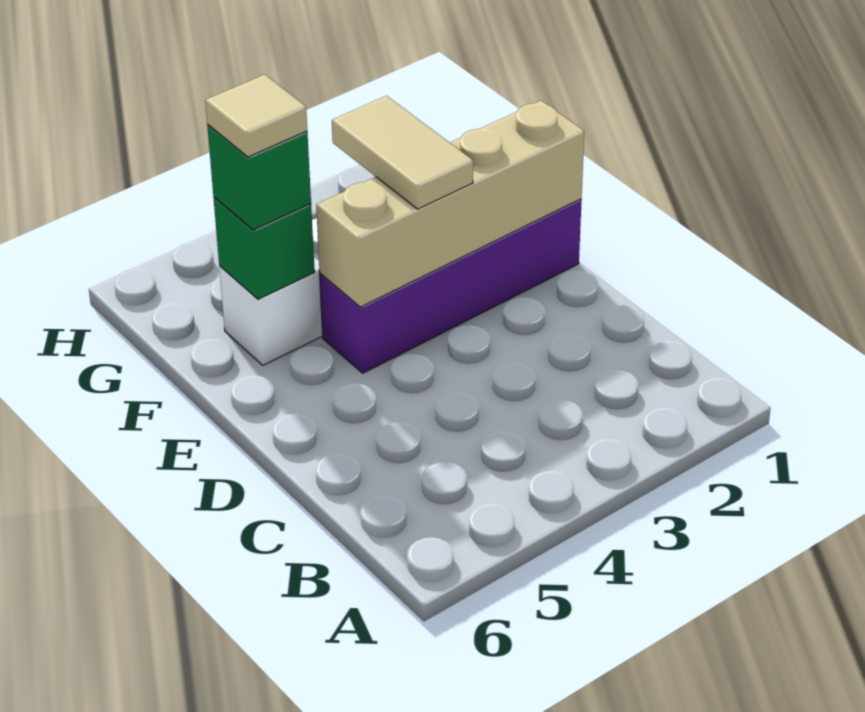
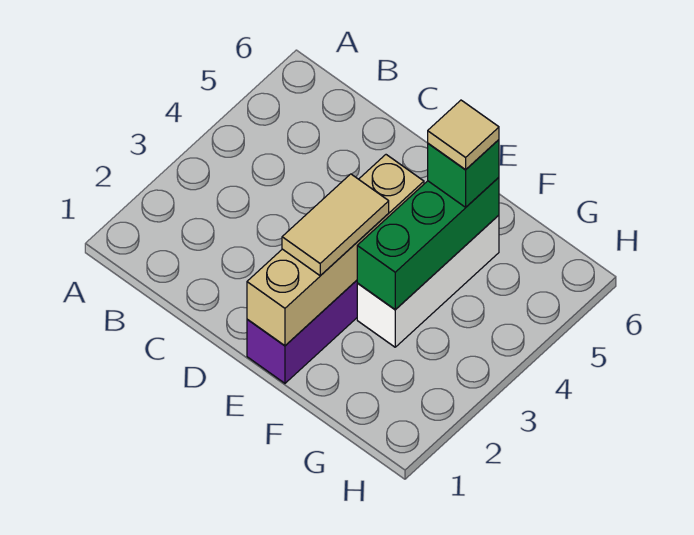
tan tile E3:F3 level 3 -> tan tile E2:E3 level 3
green brick F5 level 2 -> green brick F3:F5 level 2

